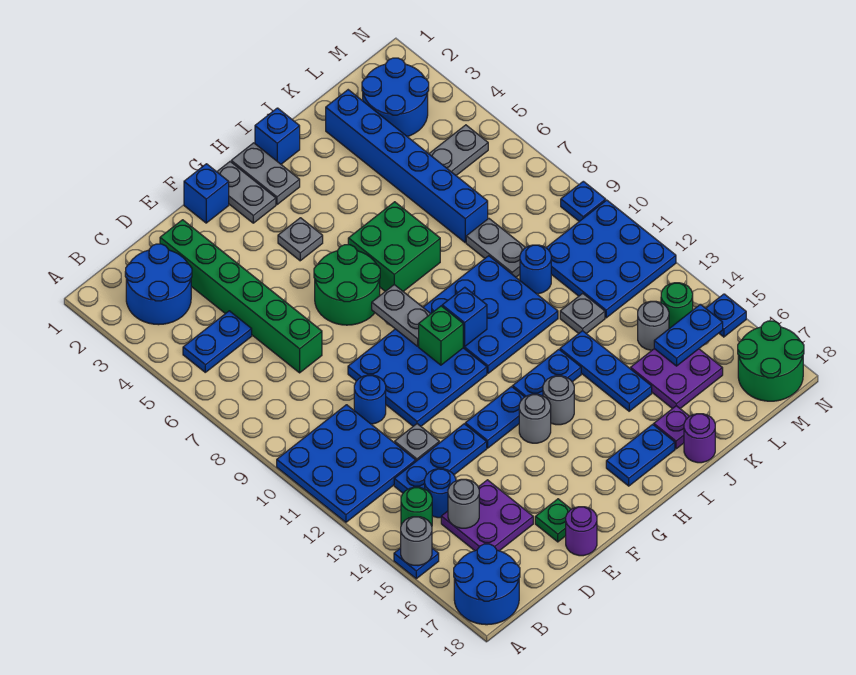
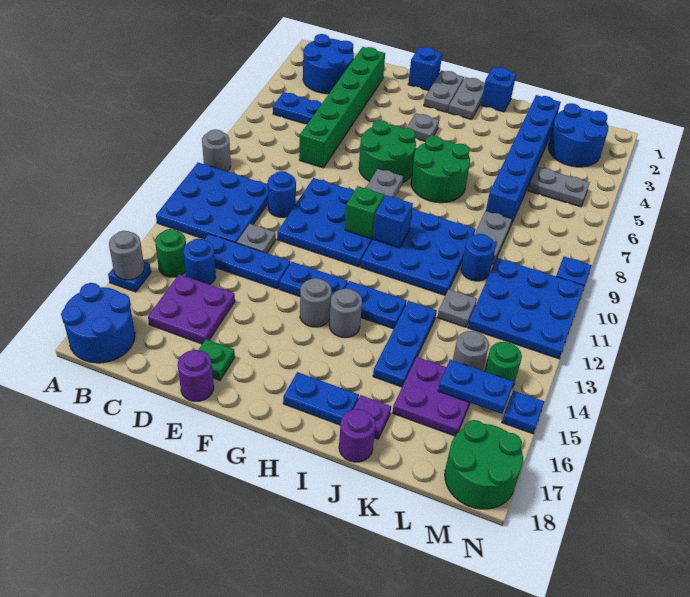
grey round brick C15 level 2 -> grey round brick A9 level 1
green brick H6:I7 level 1 -> green round brick H6:I7 level 1

